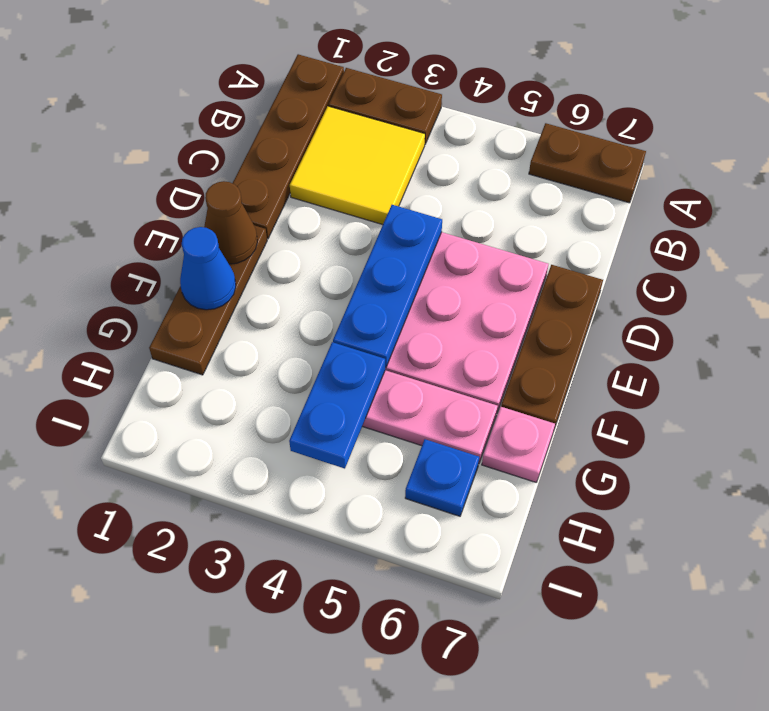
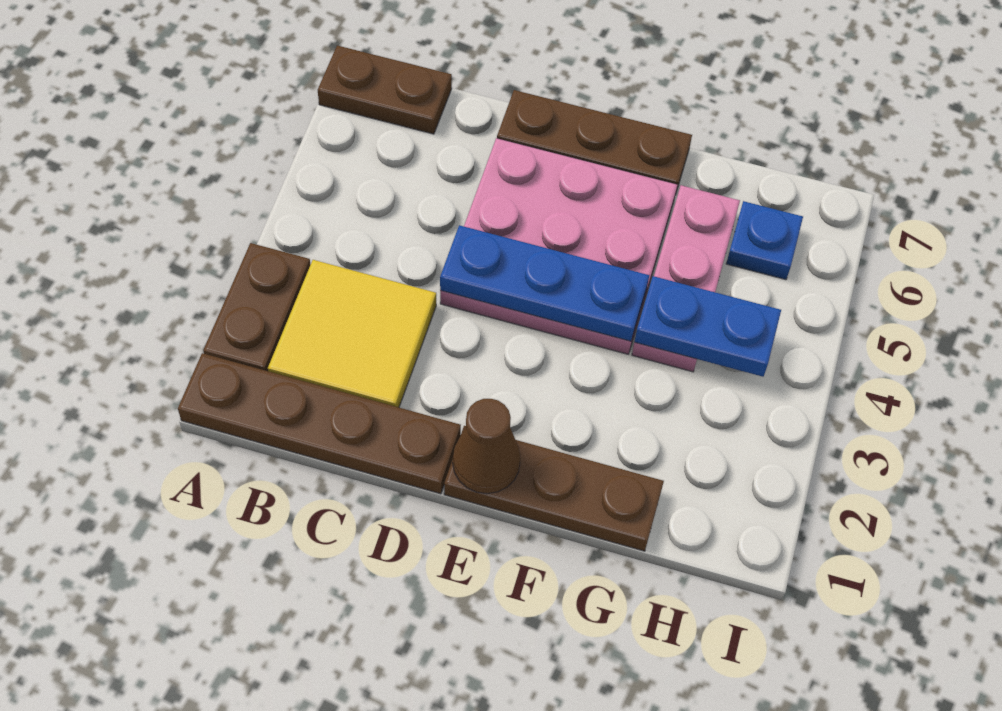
brown plate A6:A7 level 1 -> brown plate A7:B7 level 1
blue cone F1 level 2 -> none
pink plate G7 level 1 -> none

